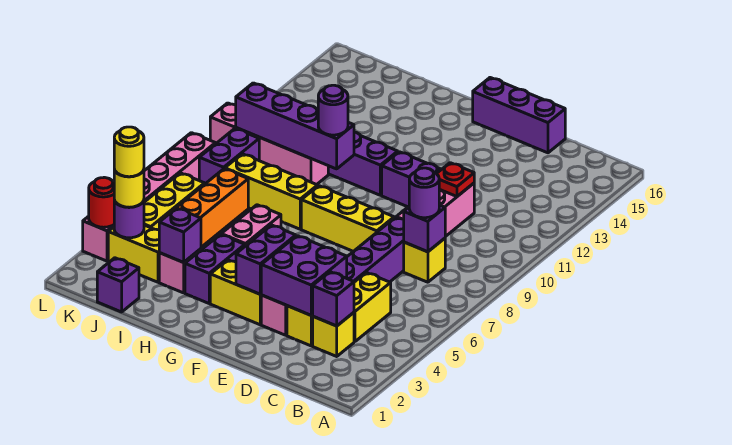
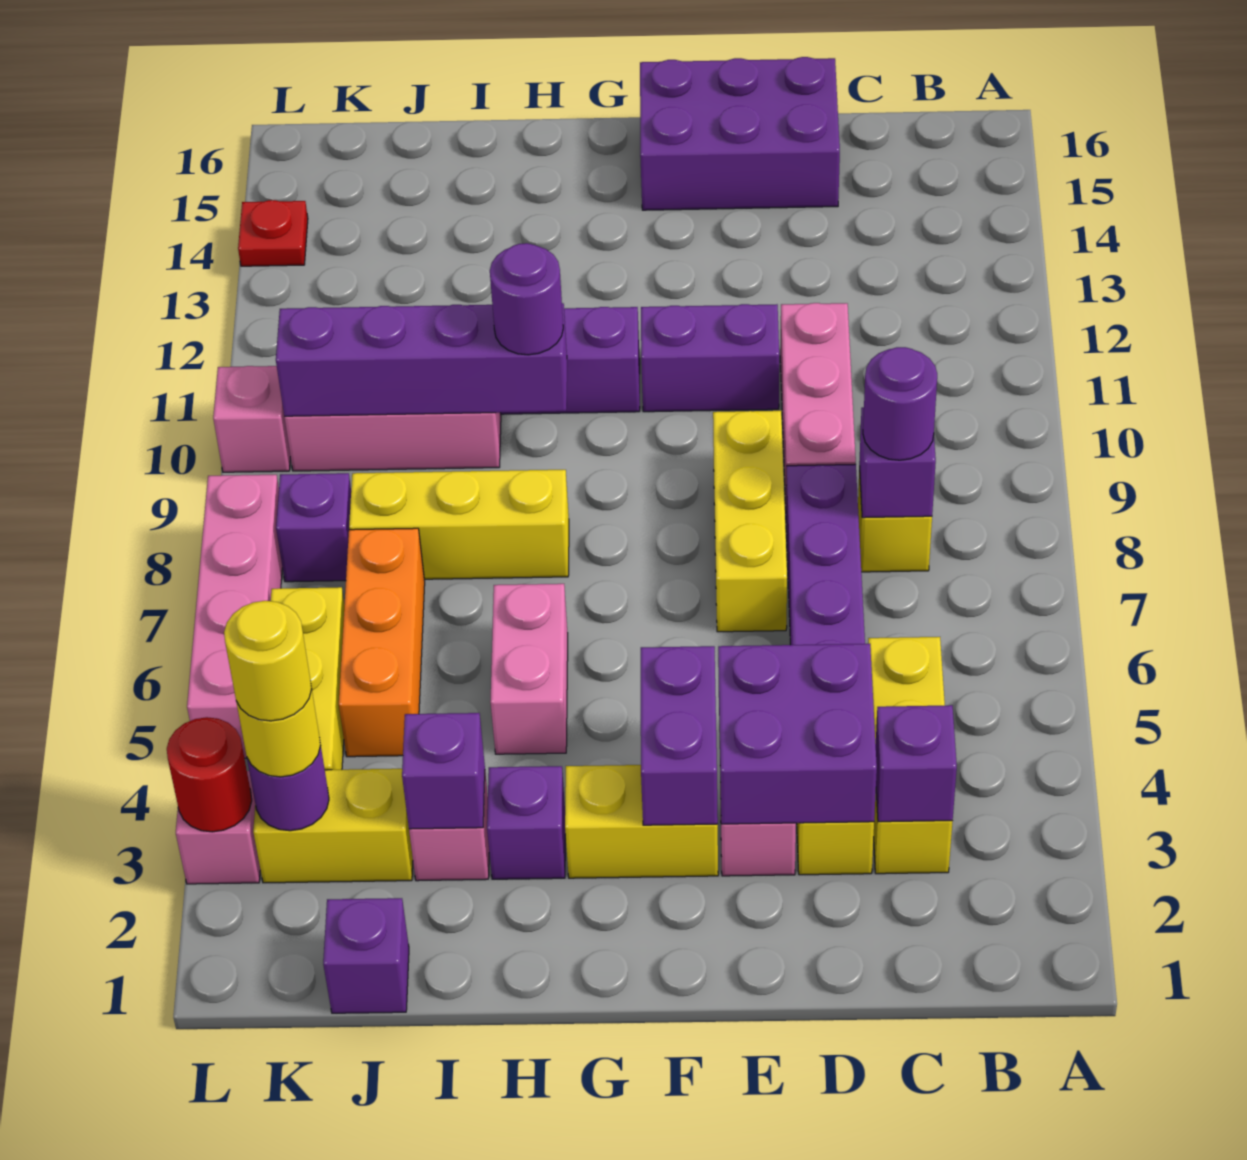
red plate D11 level 2 -> red plate L14 level 1
purple brick D16:F16 level 1 -> purple brick D15:F16 level 1
yellow brick E8:G8 level 1 -> yellow brick E7:E9 level 1
purple brick H3:H4 level 1 -> purple brick H3 level 1
purple brick K8:K9 level 1 -> purple brick K8 level 1

